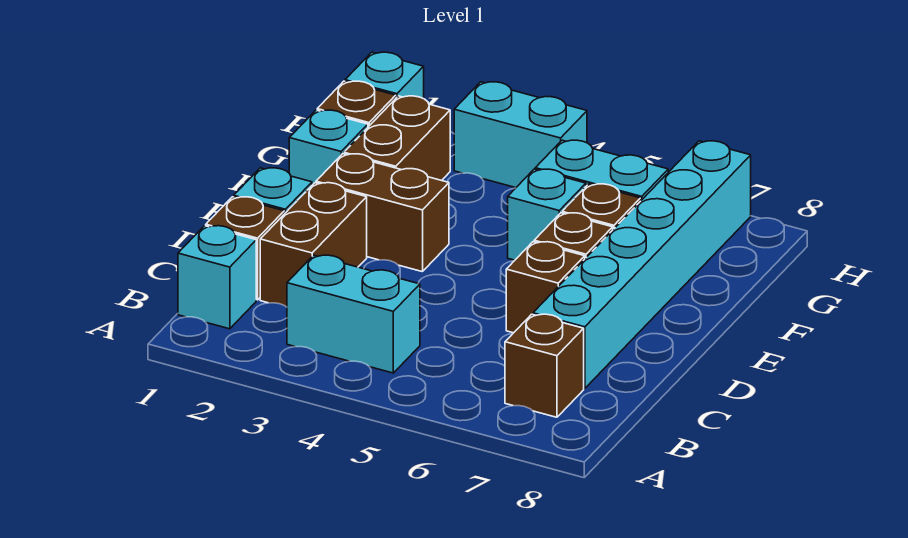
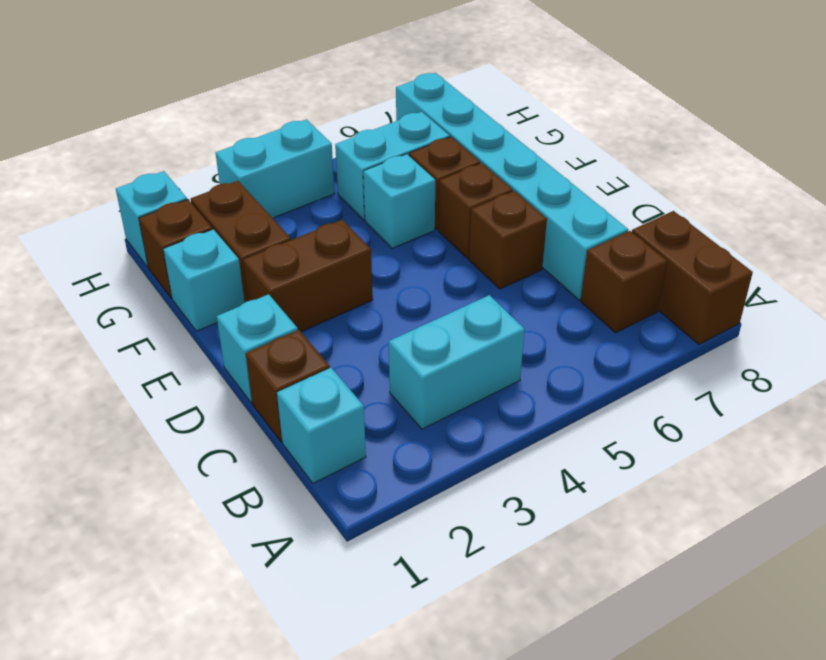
brown brick C2:D2 level 1 -> brown brick A8:B8 level 1

